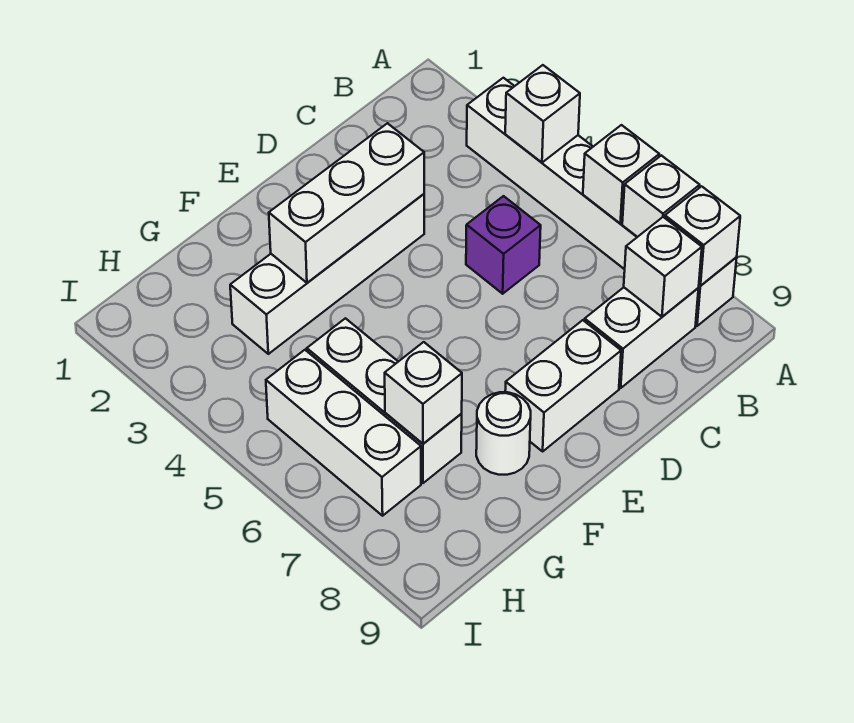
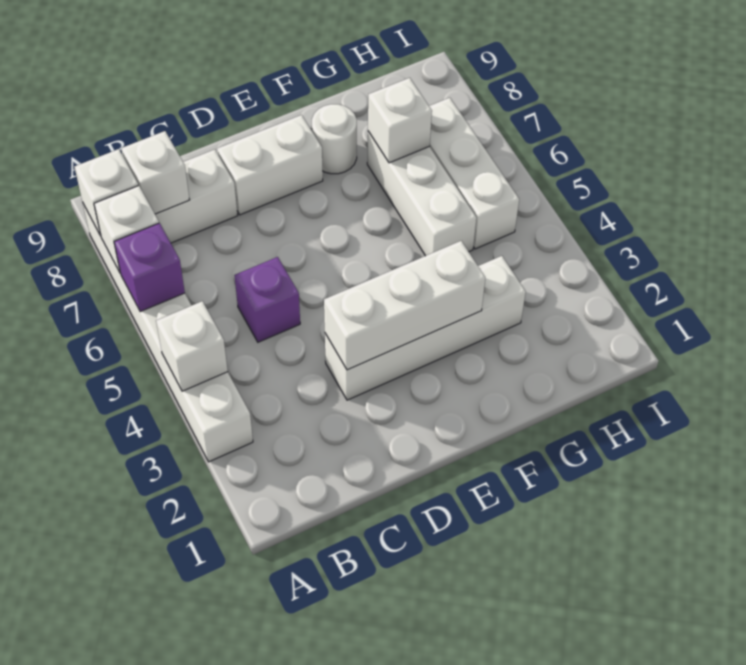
white brick A6 level 2 -> purple brick A6 level 2

